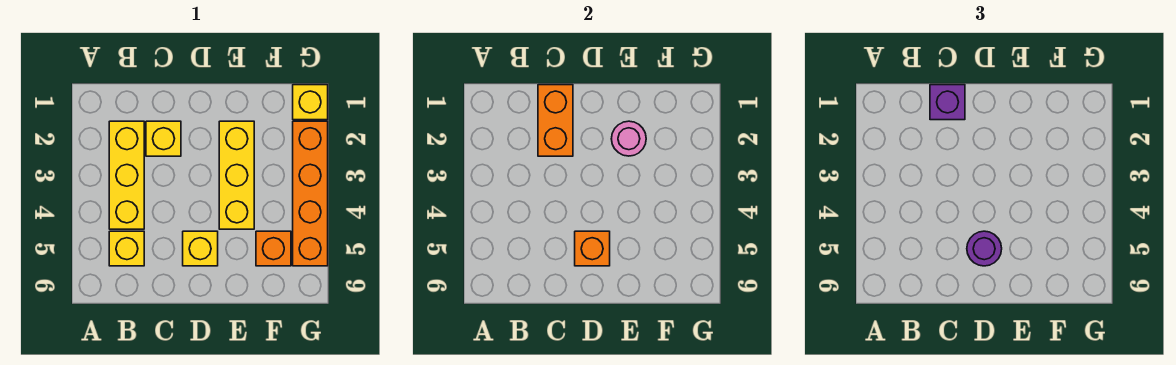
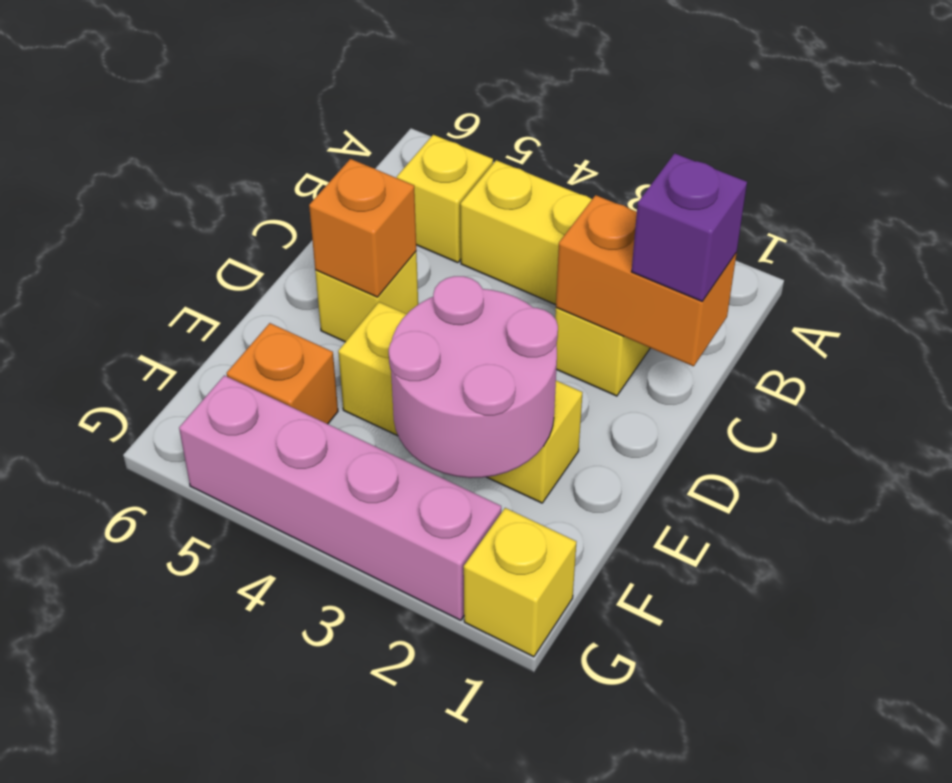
purple round brick D5 level 3 -> none
pink round brick E2 level 2 -> pink round brick E2:F3 level 2
orange brick G2:G5 level 1 -> pink brick G2:G5 level 1

